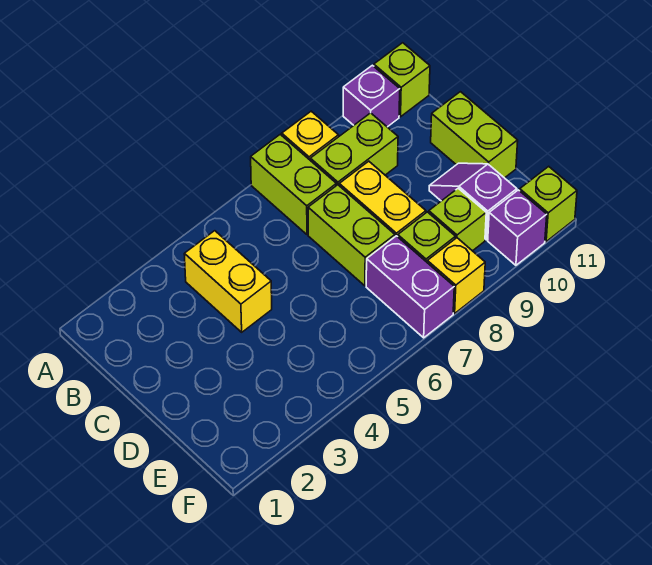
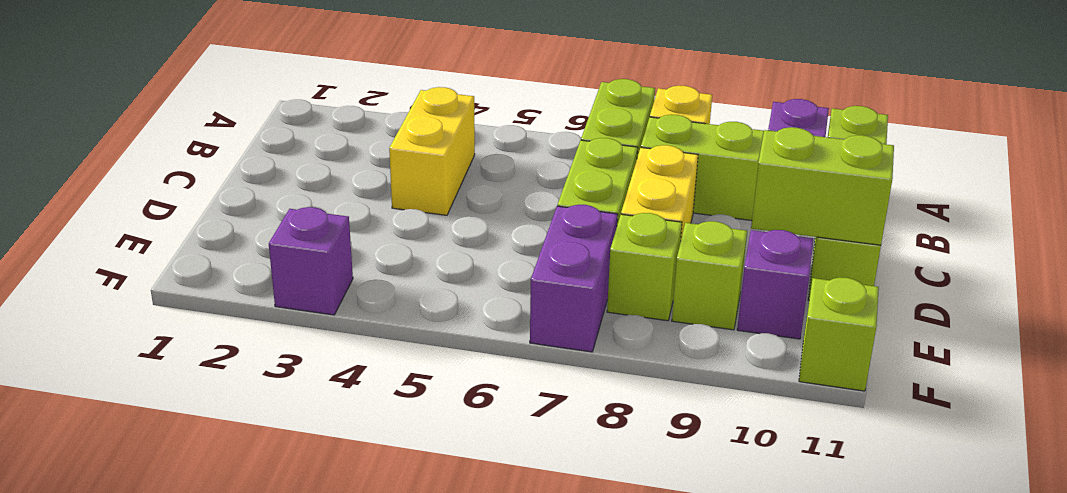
none -> lime brick D10:D11 level 2
yellow brick F8 level 1 -> none
purple brick F10 level 1 -> purple brick F3 level 1

